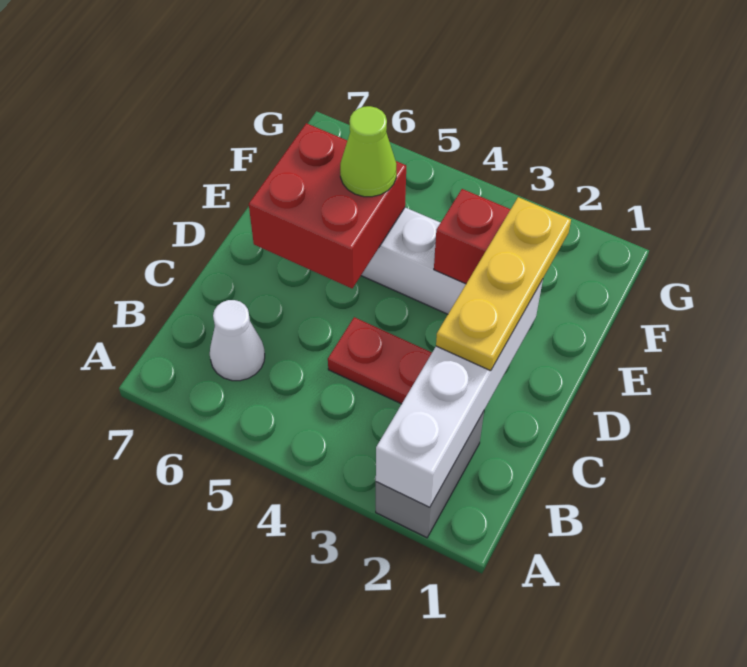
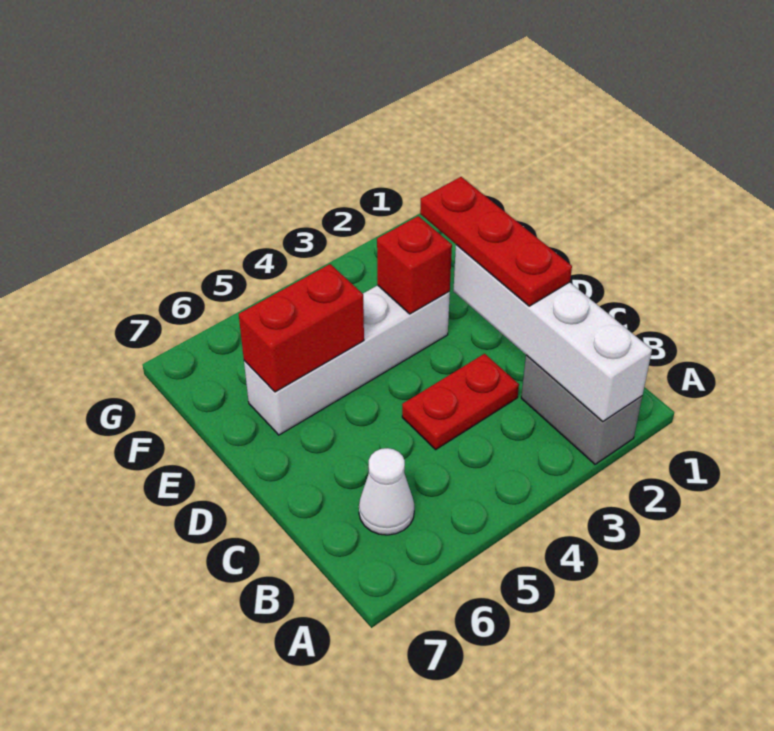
yellow plate C2:E2 level 3 -> red plate C2:E2 level 3
red brick D5:E6 level 2 -> red brick E5:E6 level 2
lime cone E5 level 3 -> none

